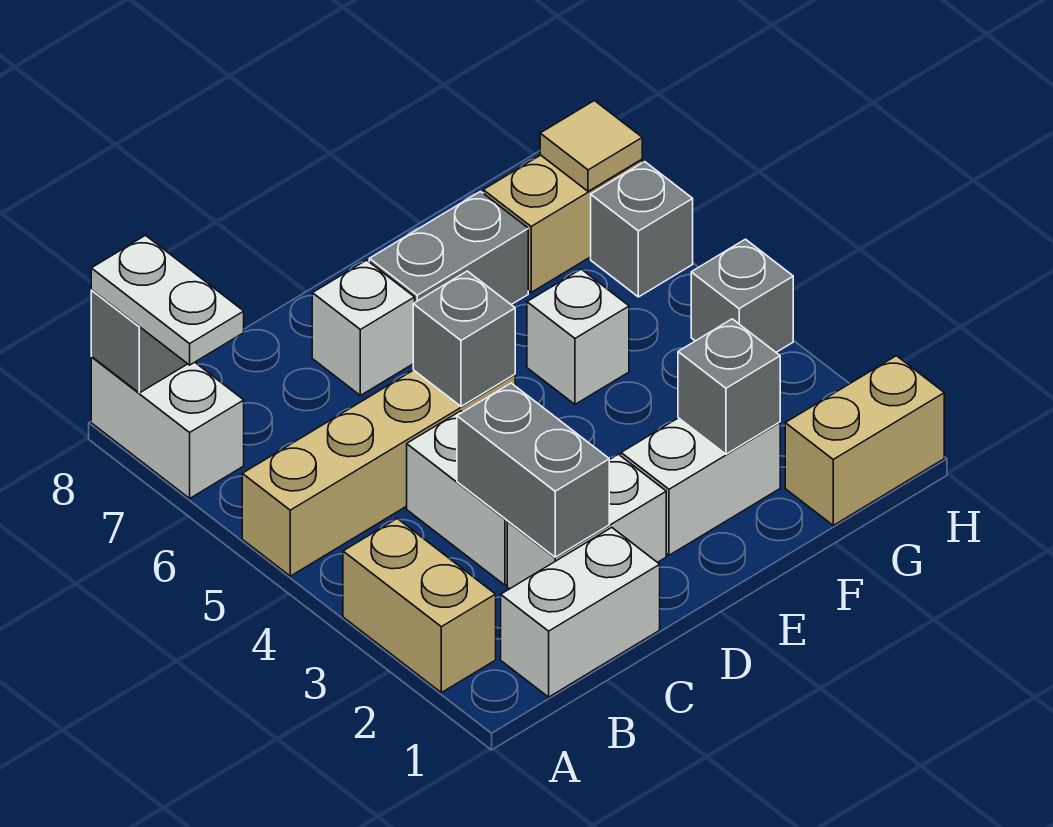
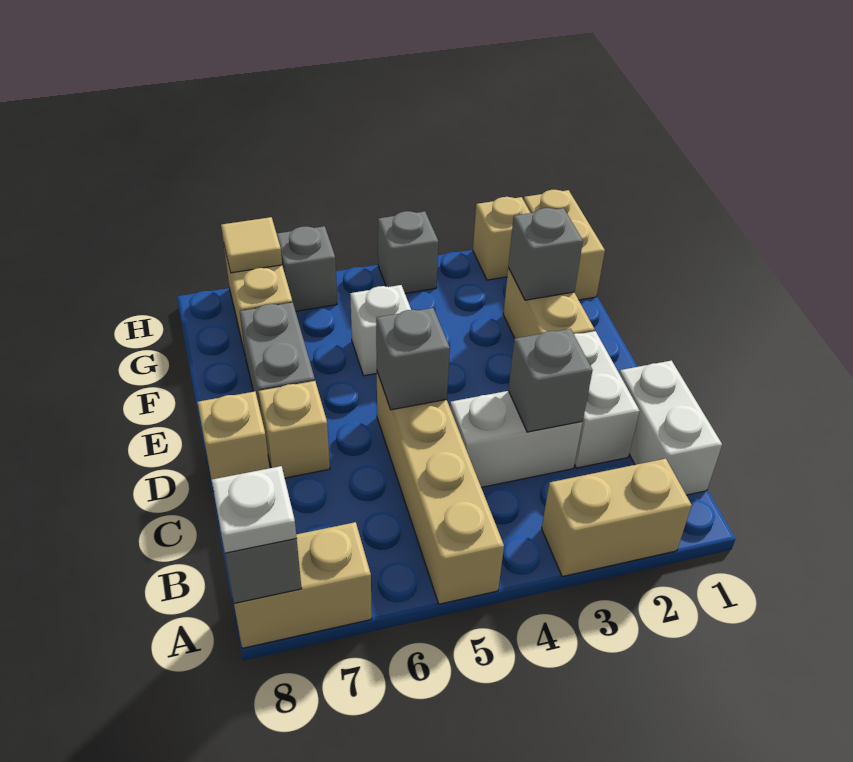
white brick A7:A8 level 1 -> tan brick A7:A8 level 1
white plate A7:A8 level 3 -> white plate A8 level 3
grey brick C2:C3 level 2 -> grey brick C3 level 2
white brick D7 level 1 -> tan brick D7 level 1
none -> tan brick D8 level 1
white brick E2:F2 level 1 -> tan brick E2:F2 level 1
none -> tan brick H2 level 1

